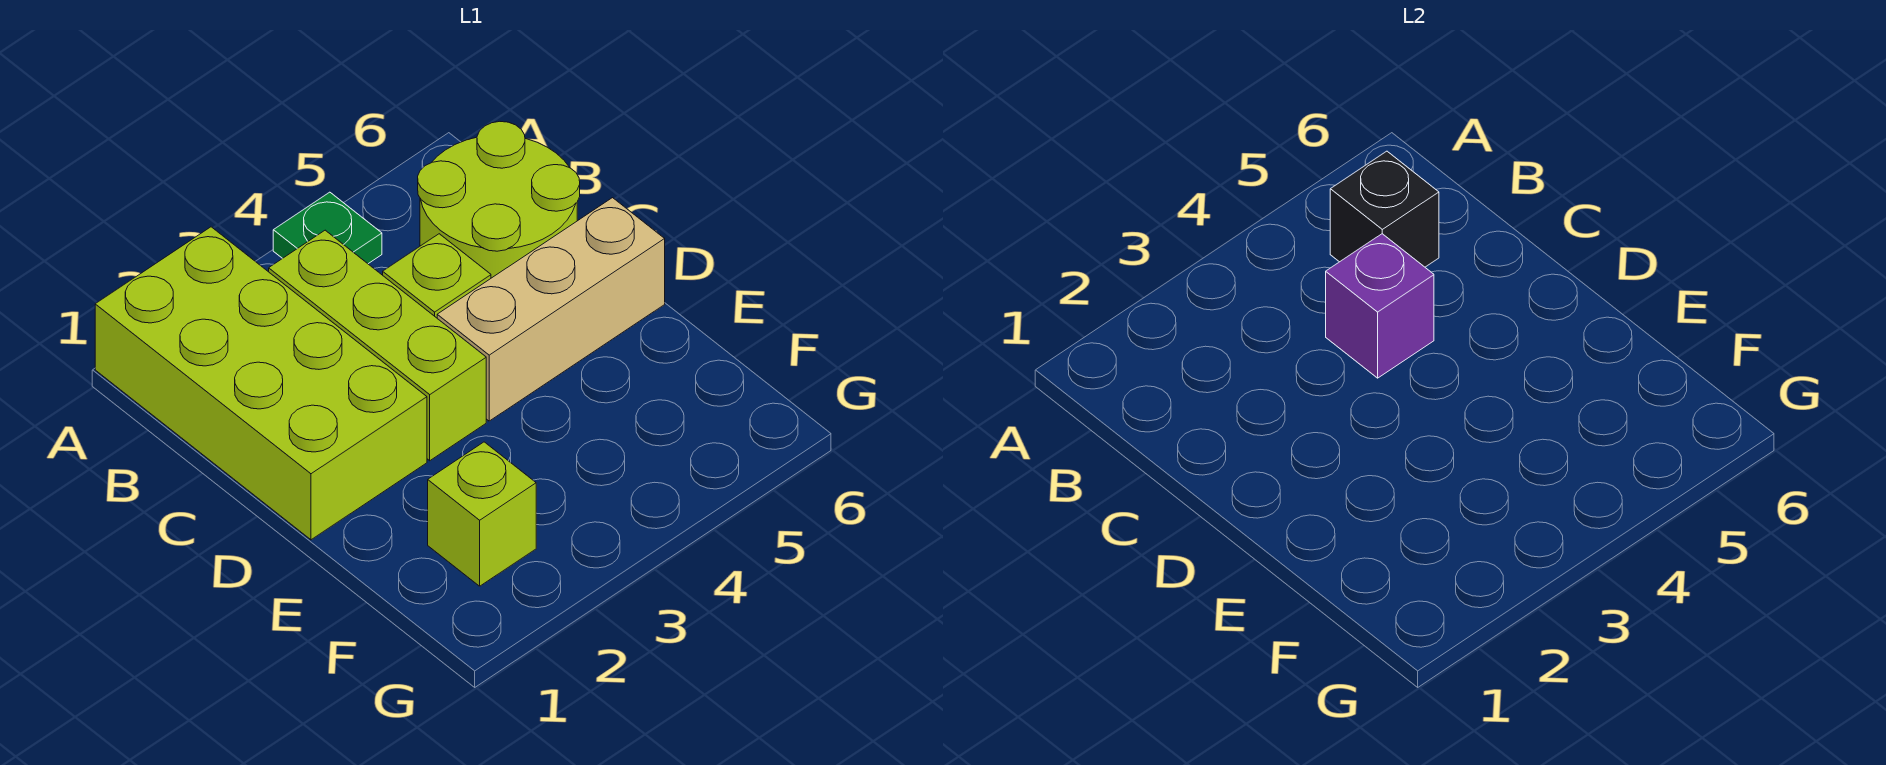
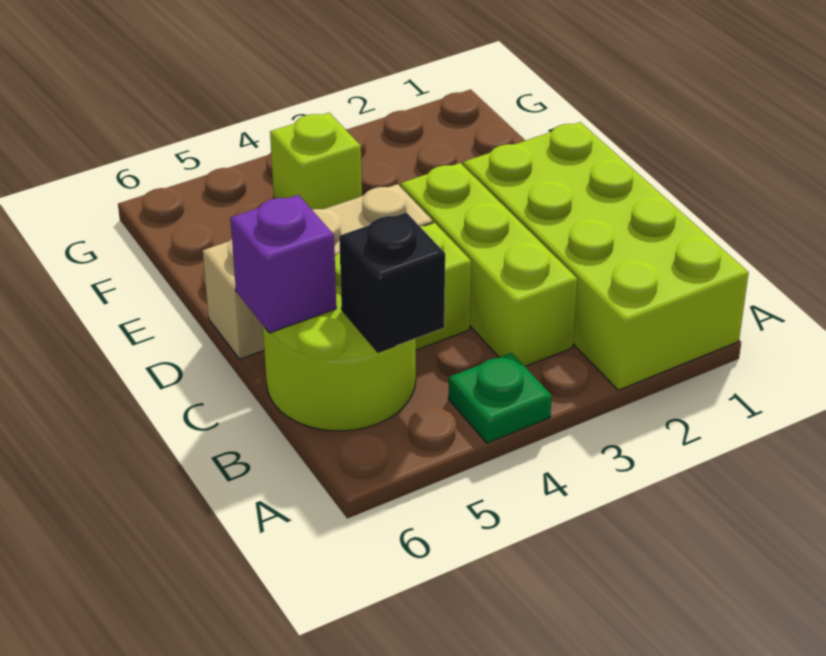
purple brick C4 level 2 -> purple brick C6 level 2
lime brick F2 level 1 -> lime brick F4 level 1

